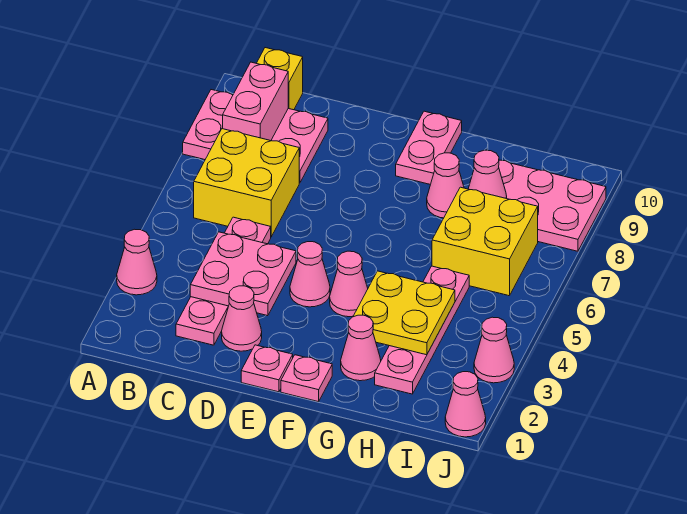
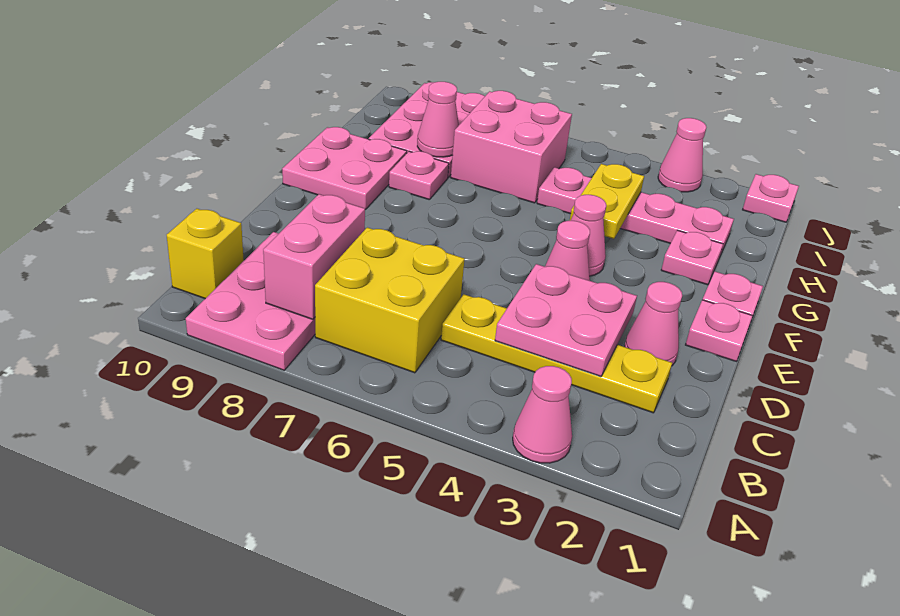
pink brick B8:B9 level 2 -> pink brick B8:C8 level 2
pink plate C2:C5 level 1 -> yellow plate C2:C5 level 1
pink plate F9:F10 level 1 -> pink plate F9:G10 level 1
pink cone G2 level 1 -> pink plate G2 level 1
yellow plate G3:H4 level 2 -> yellow plate G4:H4 level 2
pink cone G8 level 1 -> pink plate G8 level 1
yellow brick H6:I7 level 1 -> pink brick H6:I7 level 1
pink cone J1 level 1 -> pink plate J1 level 1

